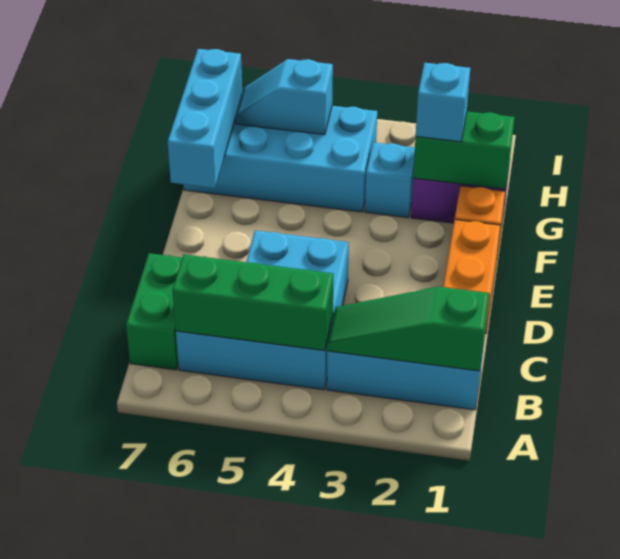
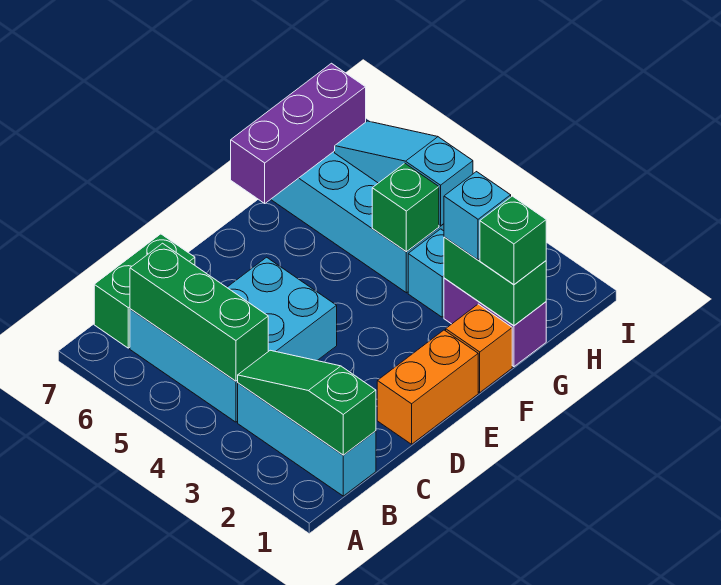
cyan brick F7:H7 level 2 -> purple brick F7:H7 level 2
none -> green brick G1 level 3
none -> green brick G4 level 2
cyan slope H5:H6 level 2 top 5 -> cyan slope H4:H6 level 2 top 4

